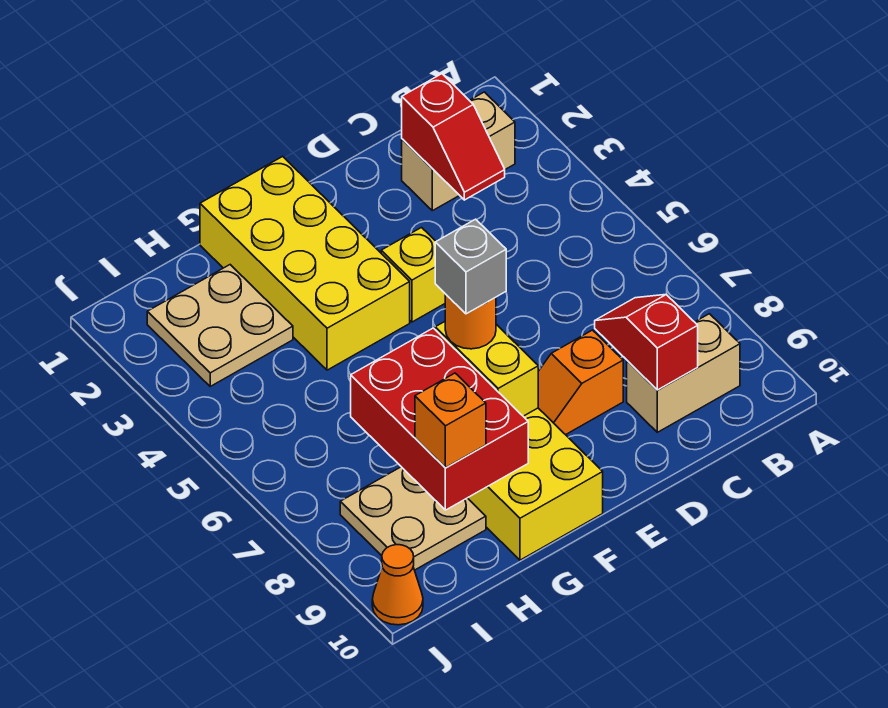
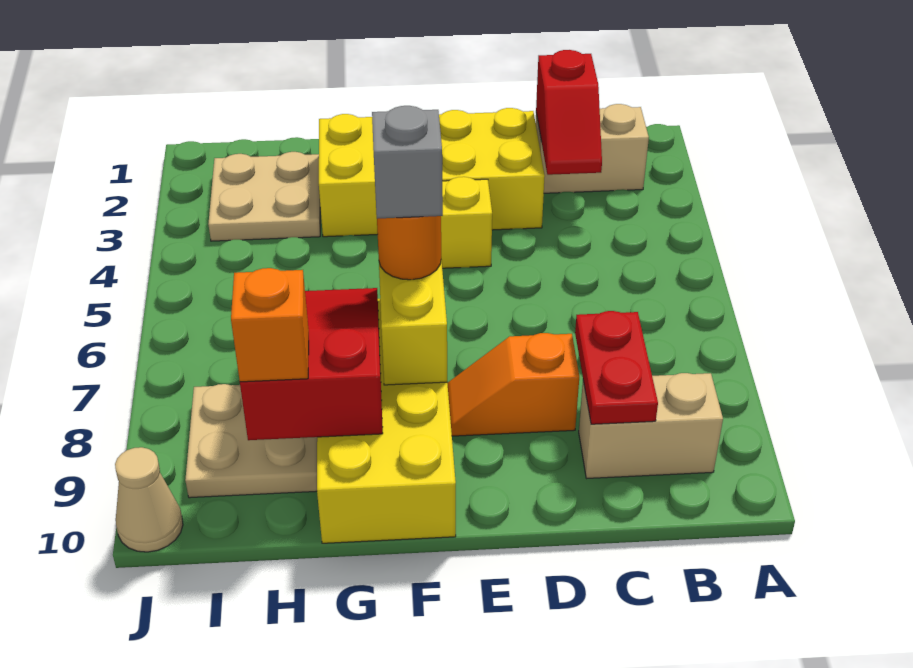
red slope C8:C9 level 2 top 9 -> red plate C8:C9 level 2
yellow brick F1:G4 level 1 -> yellow brick D2:G3 level 1
red brick G7:H9 level 2 -> red slope G7:H9 level 2 top 9
orange cone J10 level 1 -> tan cone J10 level 1

